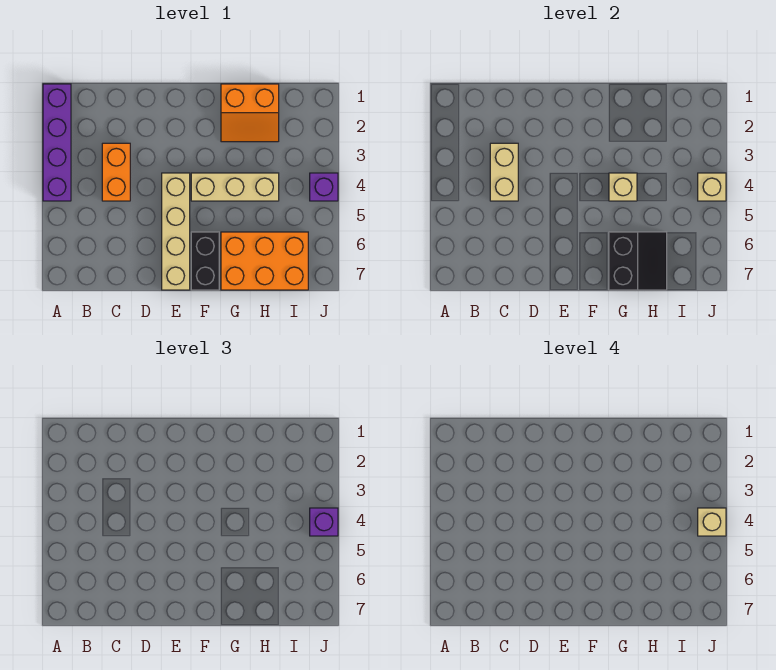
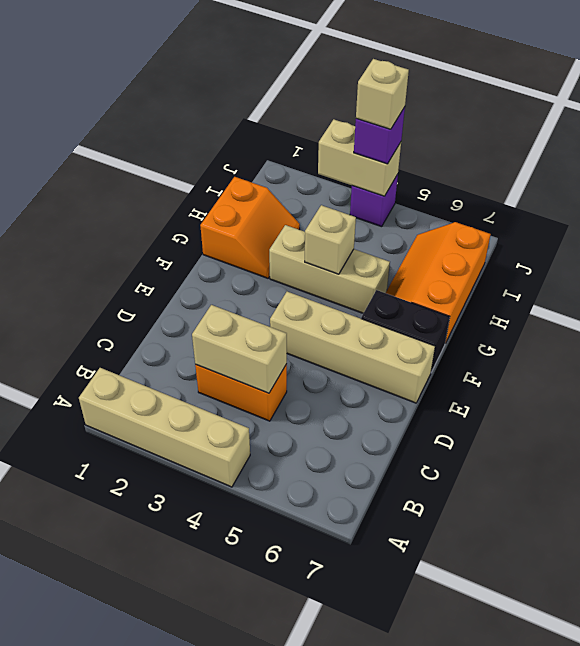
purple brick A1:A4 level 1 -> tan brick A1:A4 level 1
tan brick F4:H4 level 1 -> tan brick G3:G5 level 1
orange brick G6:I7 level 1 -> orange slope G6:I7 level 1 top 7
black slope G6:H7 level 2 top G -> none
tan brick J4 level 2 -> tan brick J3:J4 level 2

